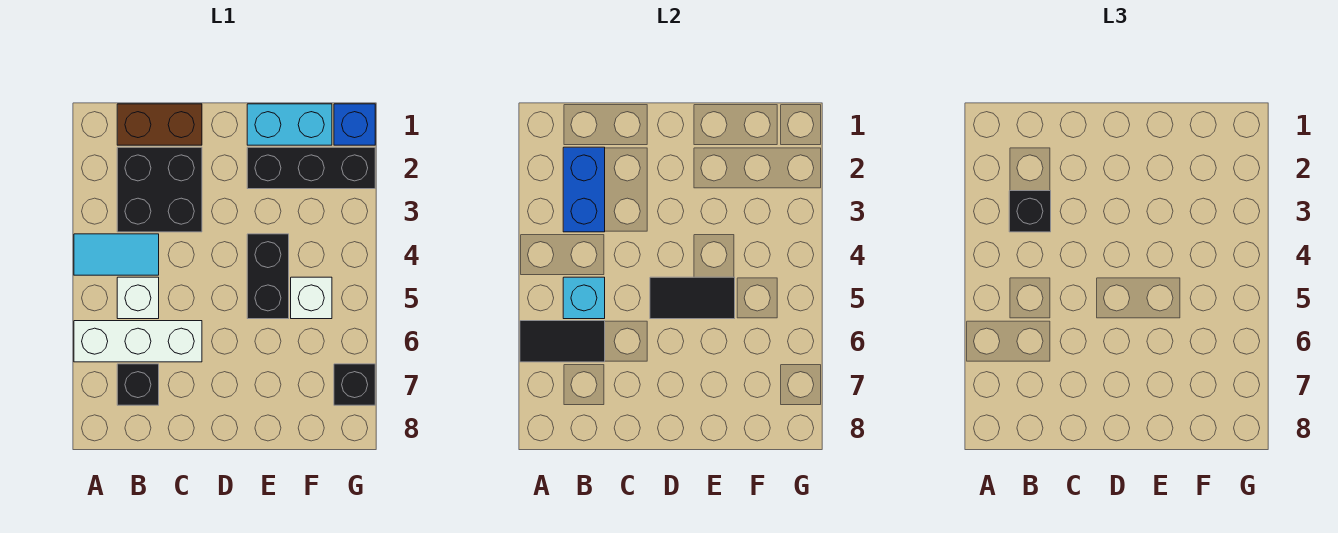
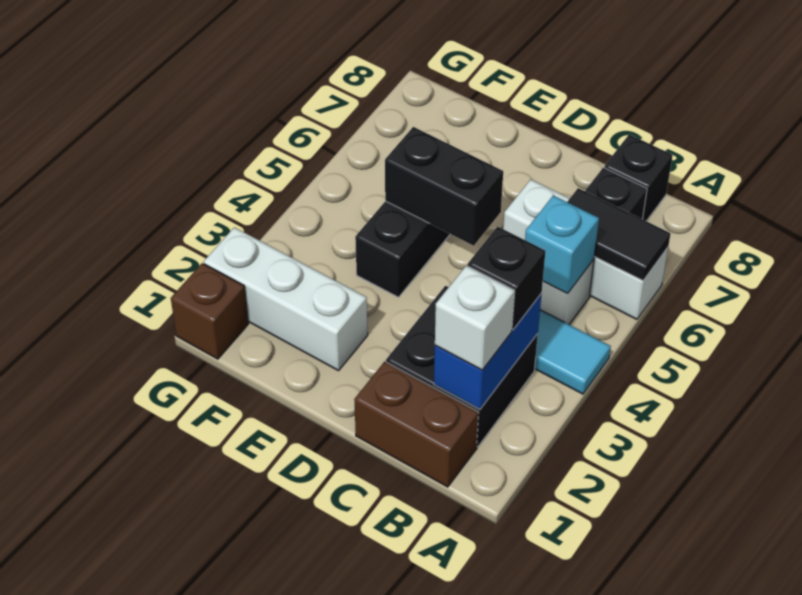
black tile D5:E5 level 2 -> black brick D5:E5 level 2
cyan brick E1:F1 level 1 -> none
black brick E2:G2 level 1 -> white brick E2:G2 level 1
white brick F5 level 1 -> white brick B2 level 3
blue brick G1 level 1 -> brown brick G1 level 1
black brick G7 level 1 -> black brick B8 level 1

